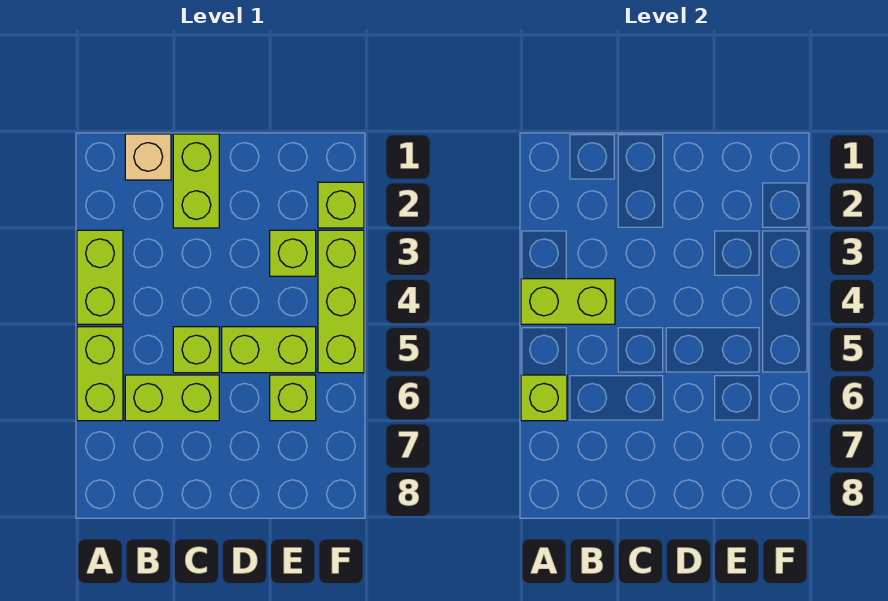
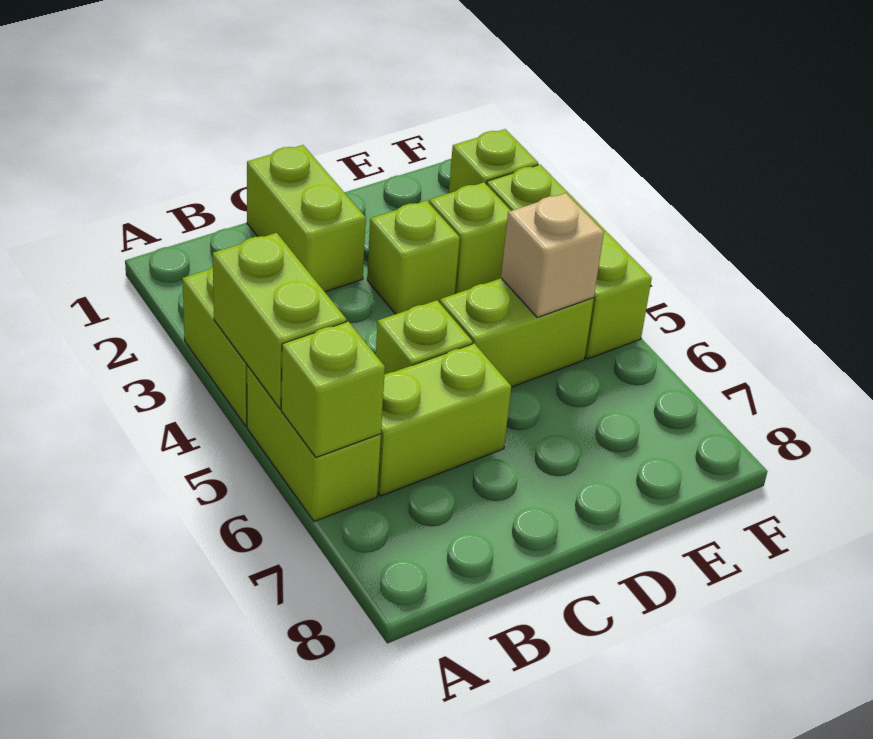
lime brick A4:B4 level 2 -> lime brick A4:A5 level 2
tan brick B1 level 1 -> tan brick E5 level 2
lime brick E6 level 1 -> lime brick D3 level 1

